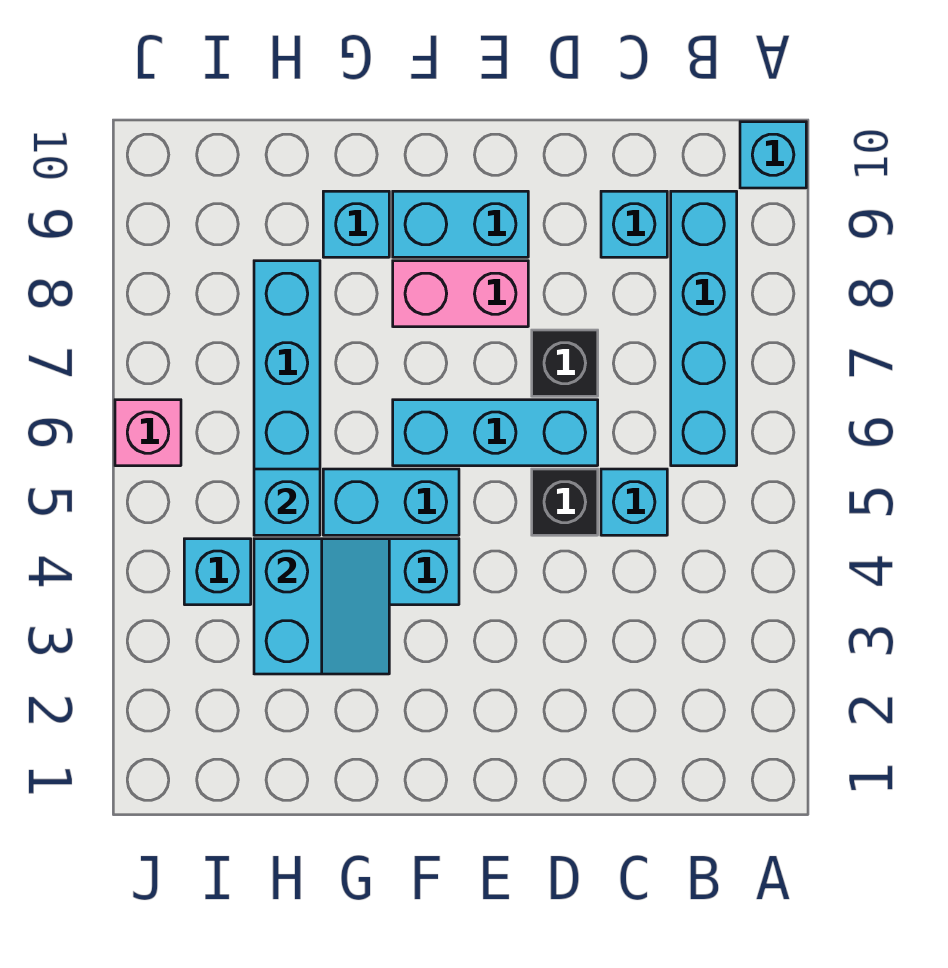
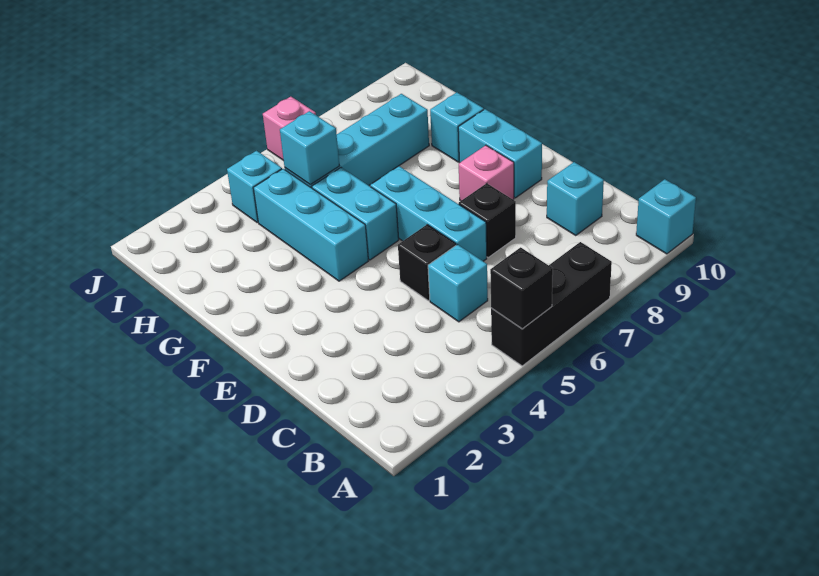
none -> black brick A5:A7 level 1
none -> black brick A5 level 2
cyan brick B6:B9 level 1 -> none
pink brick E8:F8 level 1 -> pink brick E8 level 1
cyan slope G3:H4 level 2 top H -> none

